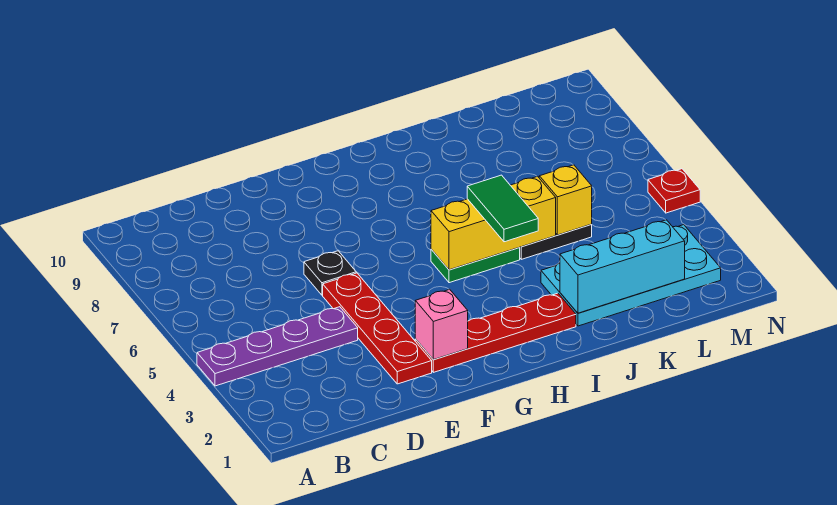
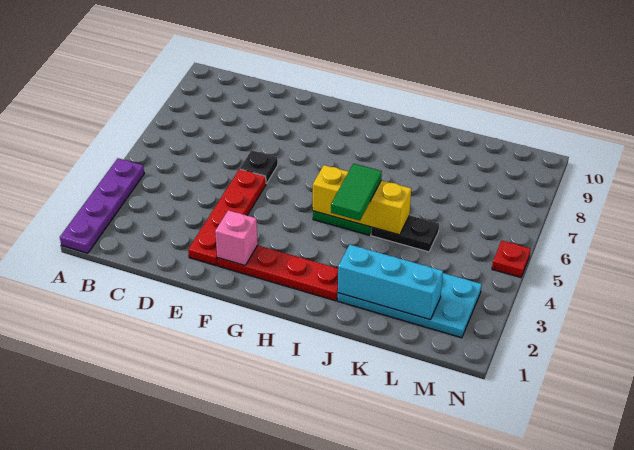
purple plate A4:D4 level 1 -> purple plate A1:A4 level 1
yellow brick K5 level 2 -> none

